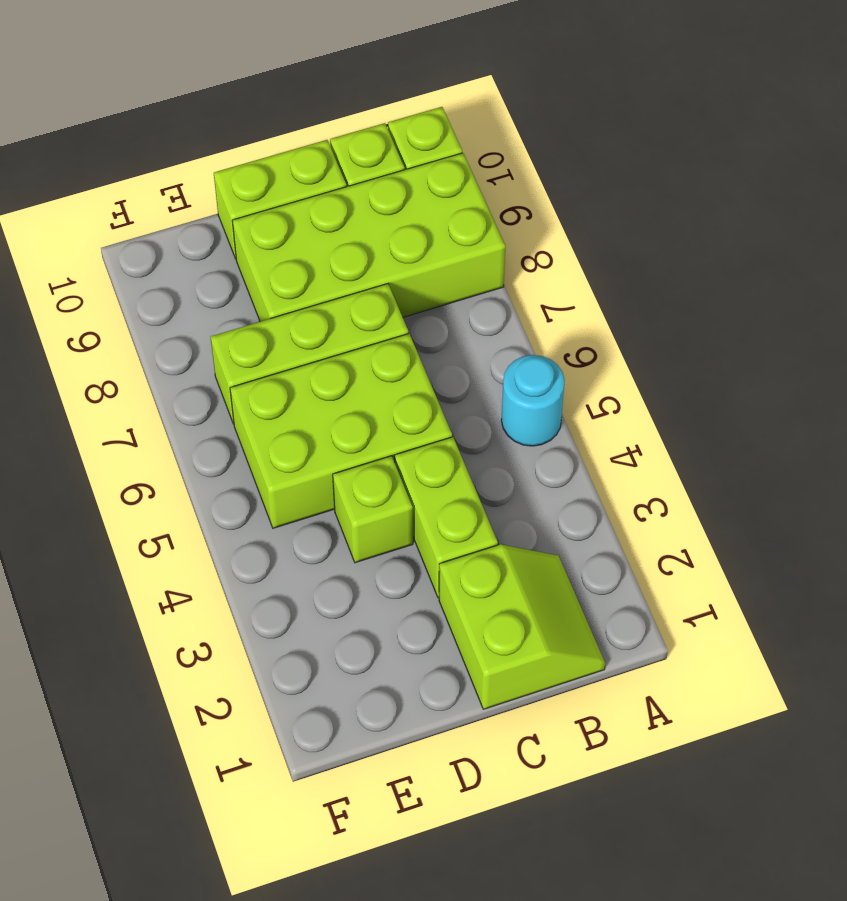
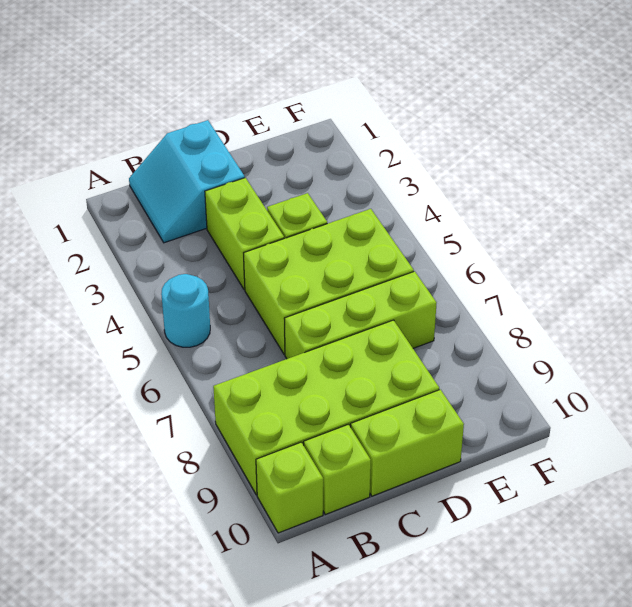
lime slope B1:C2 level 1 top C -> cyan slope B1:C2 level 1 top C

